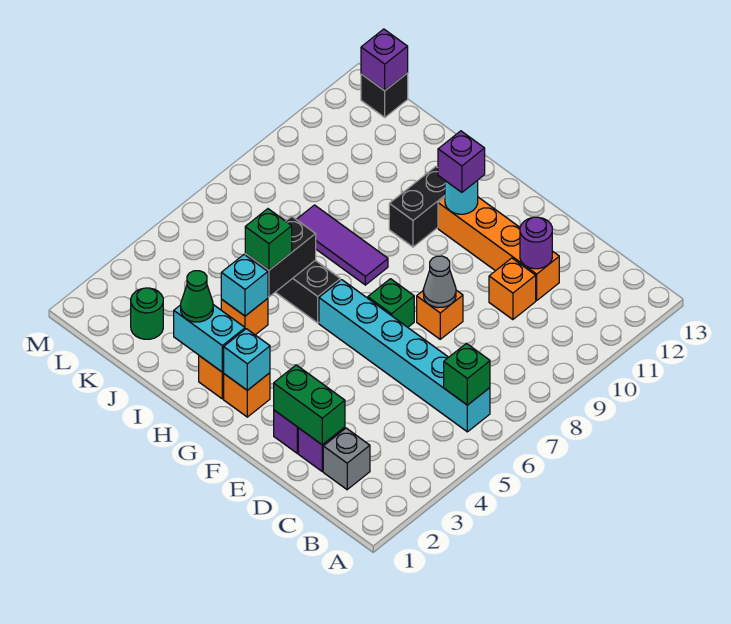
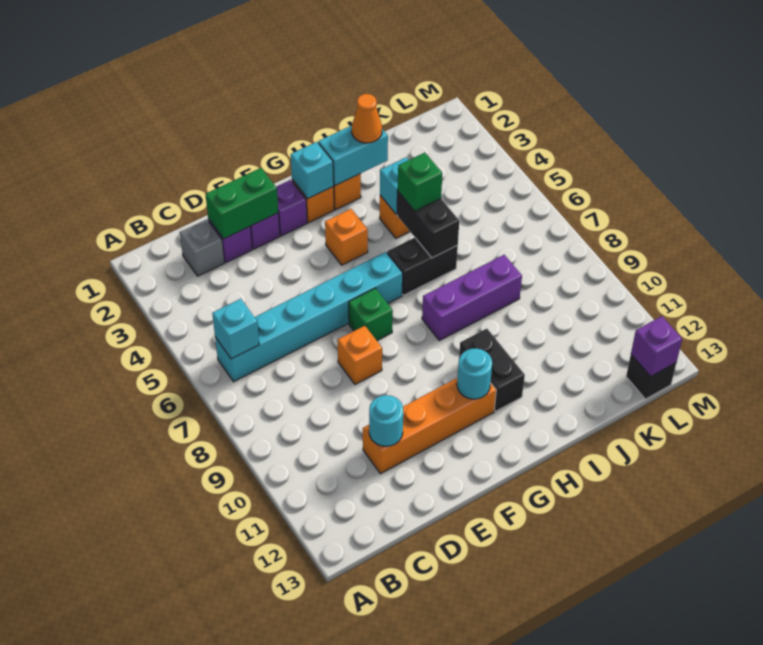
green brick B6 level 2 -> cyan brick B6 level 2
orange brick D10 level 1 -> orange brick G4 level 1
purple round brick D11 level 2 -> cyan round brick D11 level 2
grey cone E8 level 2 -> none
purple brick G11 level 3 -> purple brick F2 level 1
purple tile H8:J8 level 1 -> purple brick H8:J8 level 1
green cone I2 level 3 -> orange cone I2 level 3
green round brick K2 level 1 -> none

